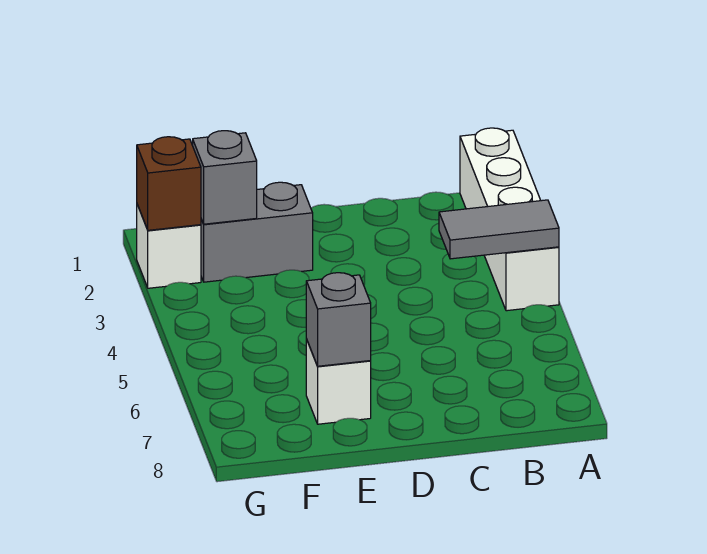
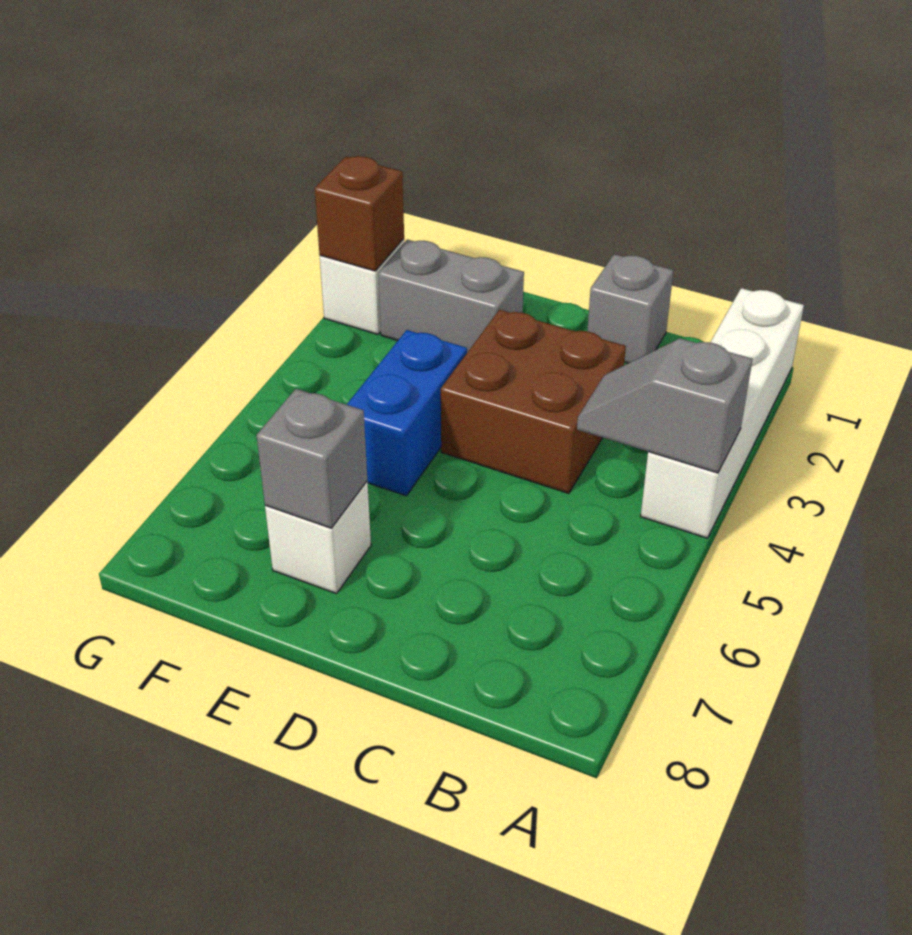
grey tile A4:B4 level 2 -> grey slope A4:B4 level 2 top A
none -> brown brick C3:D4 level 1
none -> blue brick E4:E5 level 1
grey brick F2 level 2 -> grey brick C1 level 1

